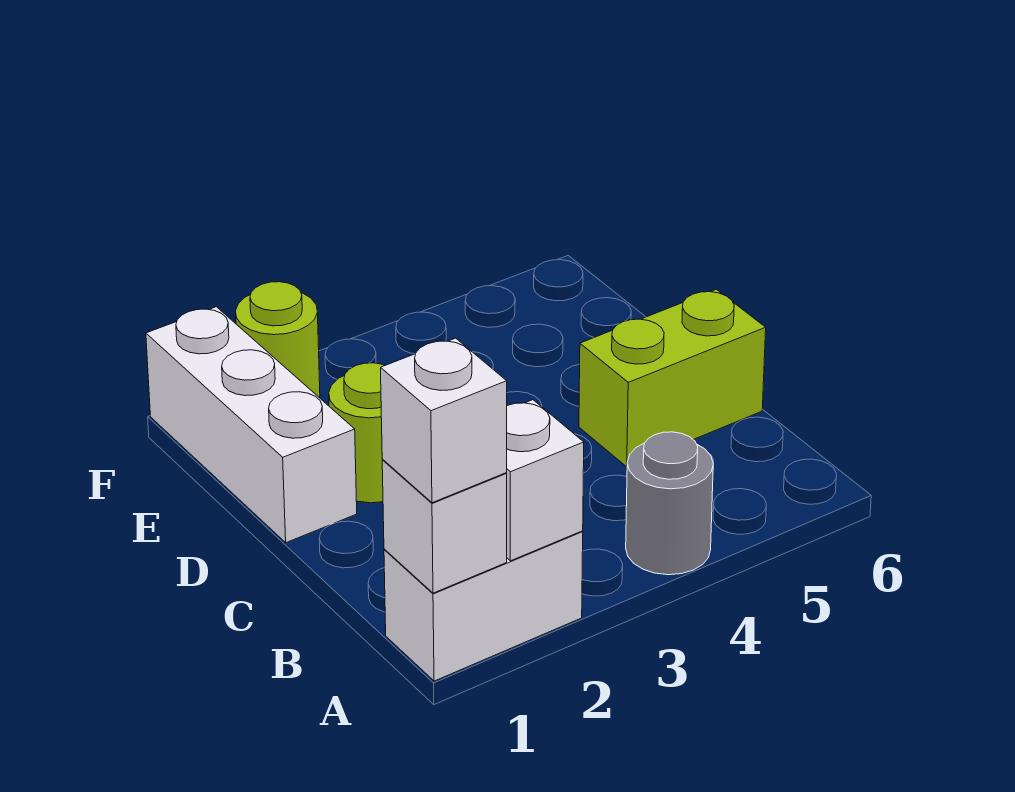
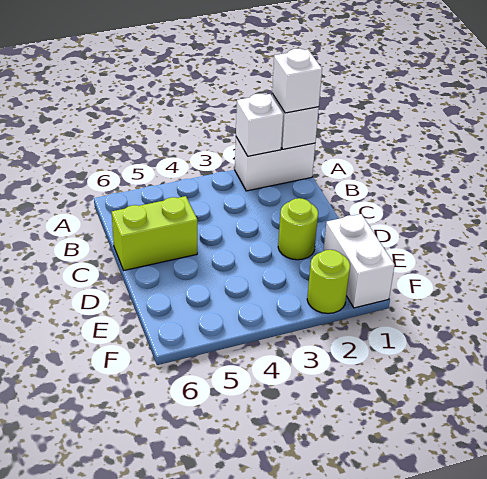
grey round brick A4 level 1 -> none
white brick D1:F1 level 1 -> white brick E1:F1 level 1

